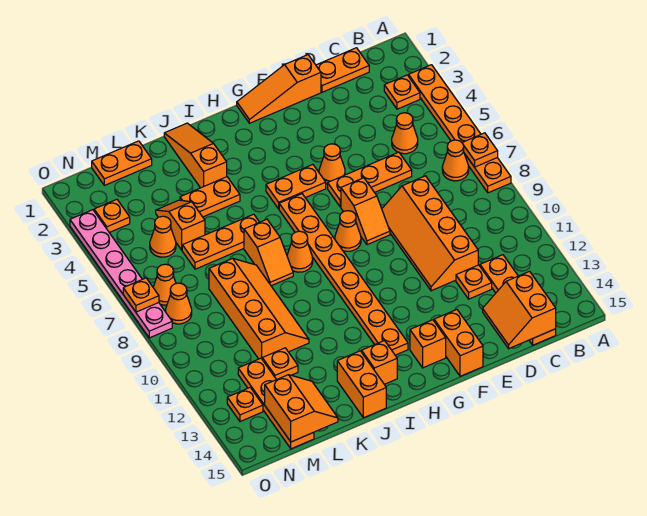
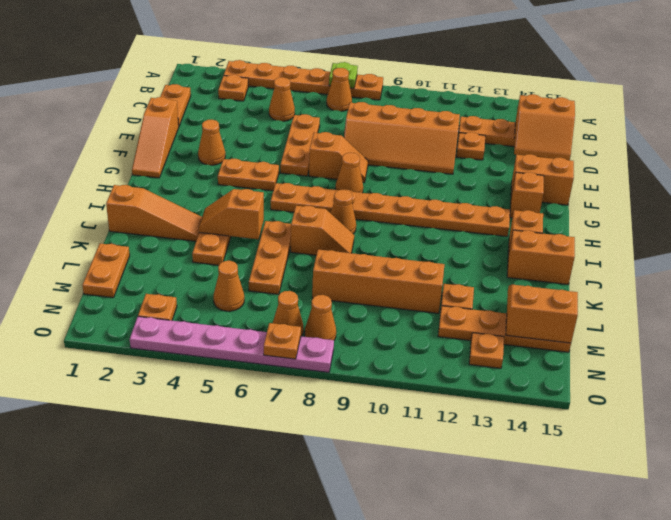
orange plate A7 level 2 -> lime plate A7 level 2
orange cone F5 level 1 -> orange cone F3 level 1
orange plate G5:H5 level 1 -> orange plate G4:G5 level 1
orange slope J1:J3 level 1 top 3 -> orange slope J1:J3 level 1 top 1
orange slope L4:L5 level 1 top 5 -> orange slope J4:J5 level 2 top 5

